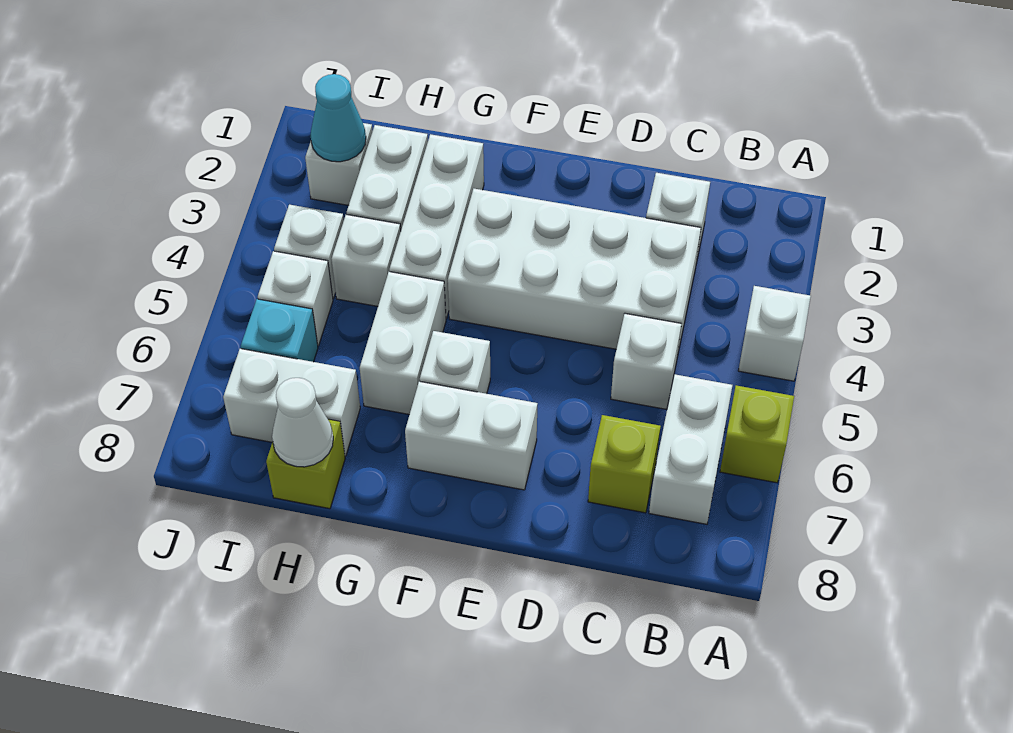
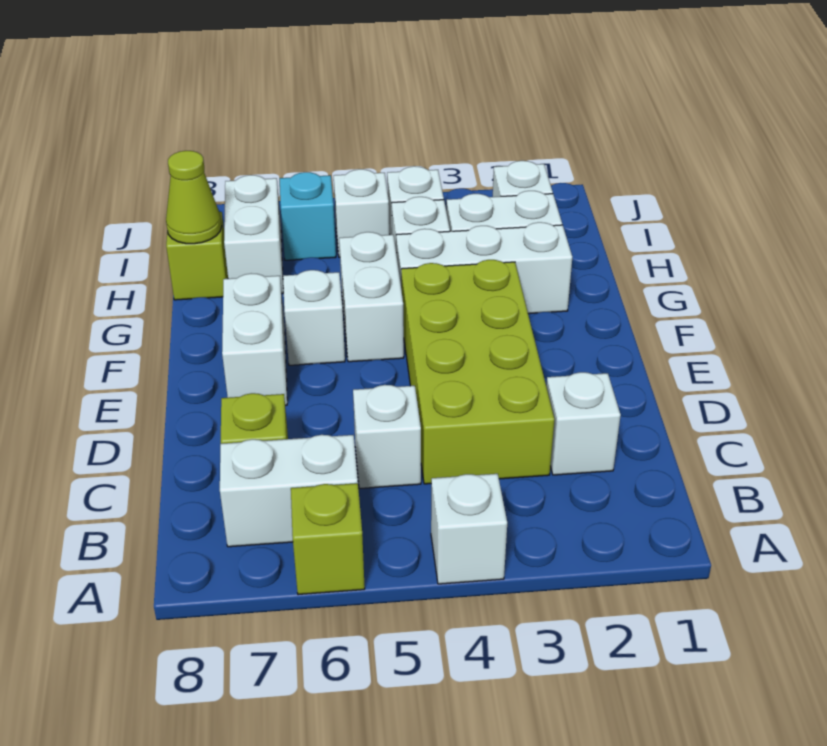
white brick C3:F4 level 1 -> lime brick C3:F4 level 1
white brick G5:G6 level 1 -> white brick F5:G5 level 1
white cone H8 level 2 -> lime cone H8 level 2
cyan cone I2 level 2 -> none

